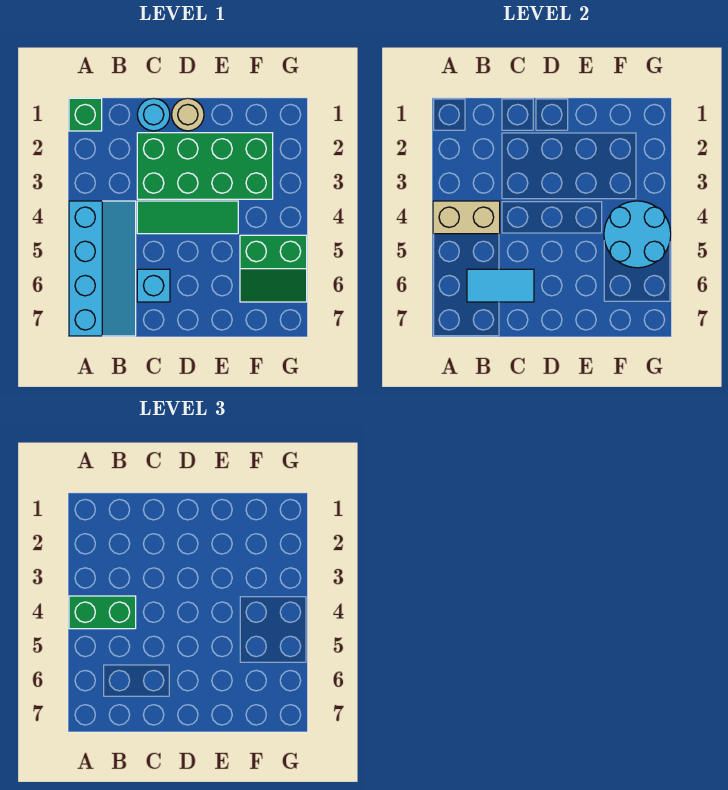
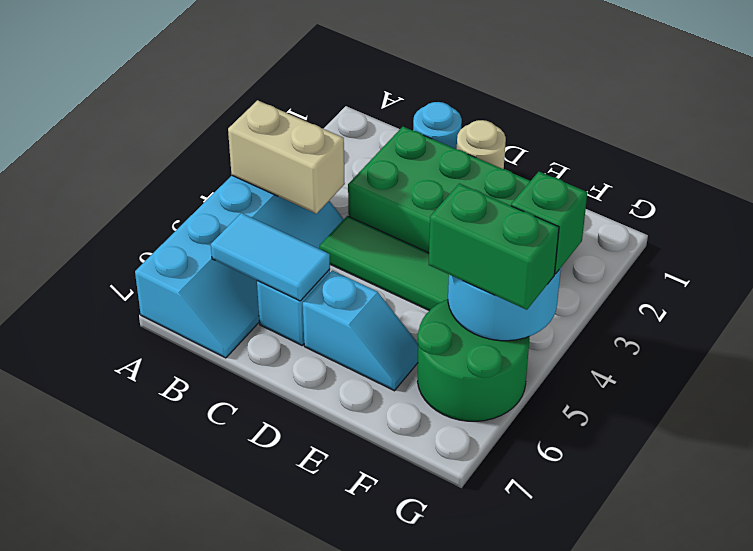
green brick A1 level 1 -> green brick G4 level 3
green brick A4:B4 level 3 -> green brick F5:G5 level 3
none -> cyan slope D6:E6 level 1 top D
green slope F5:G6 level 1 top 5 -> green round brick F5:G6 level 1

